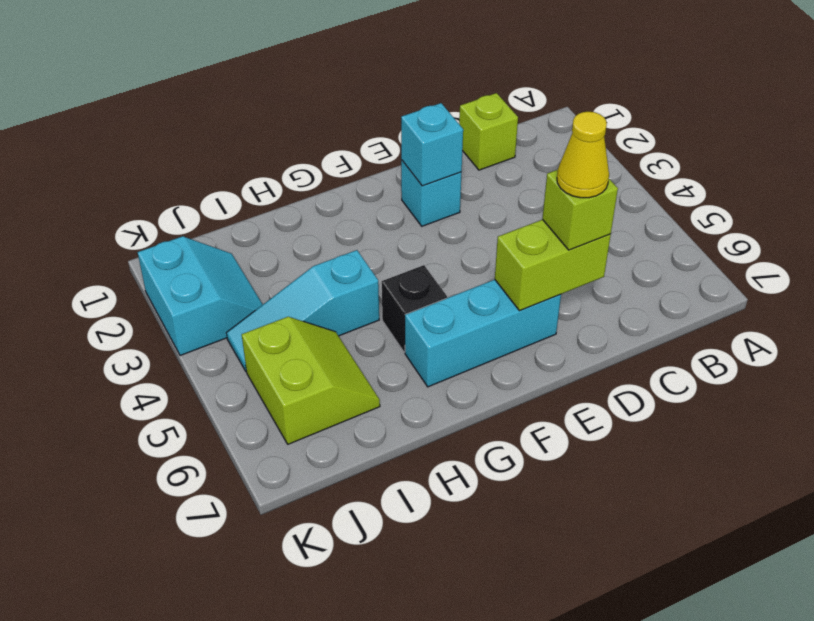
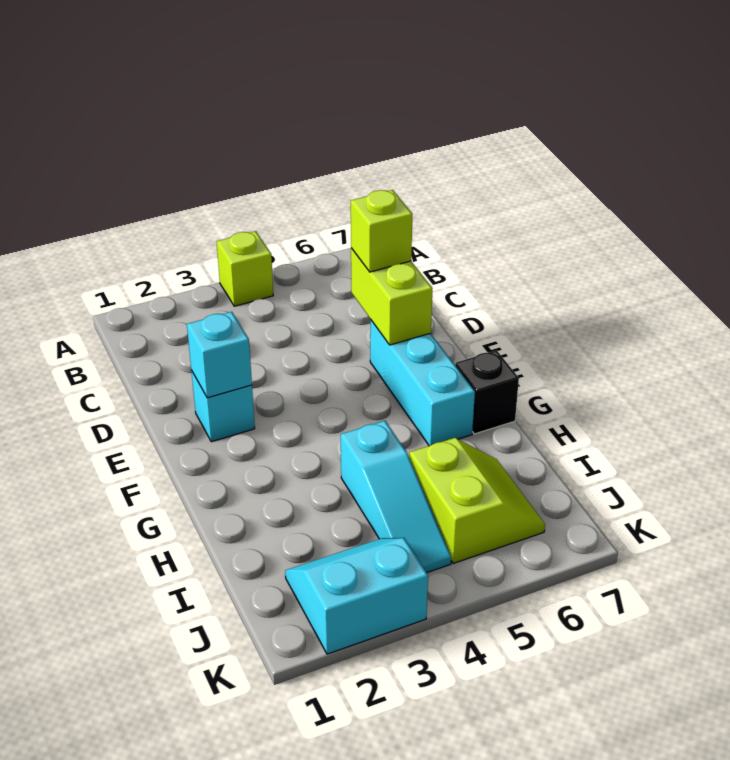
lime brick C1 level 1 -> lime brick A4 level 1
yellow cone D6 level 4 -> none
black brick G5 level 1 -> black brick G7 level 1
lime slope I5:J6 level 1 top J -> lime slope I5:J6 level 1 top 5

